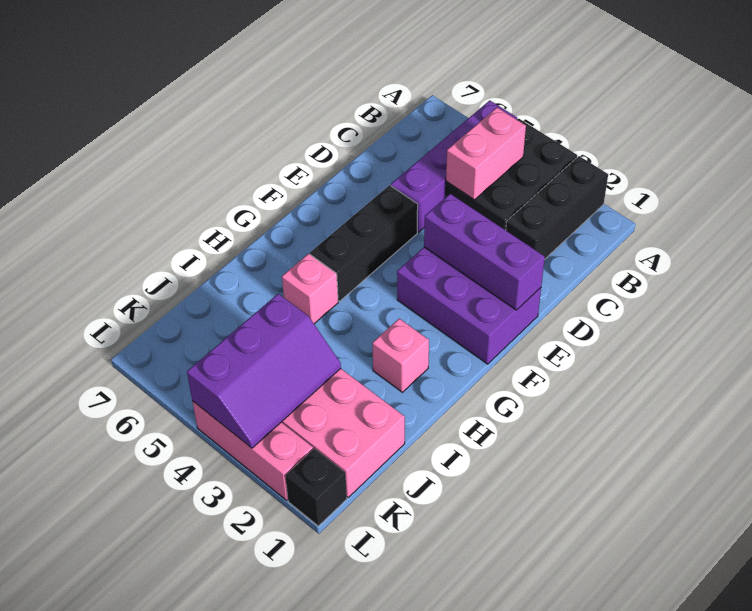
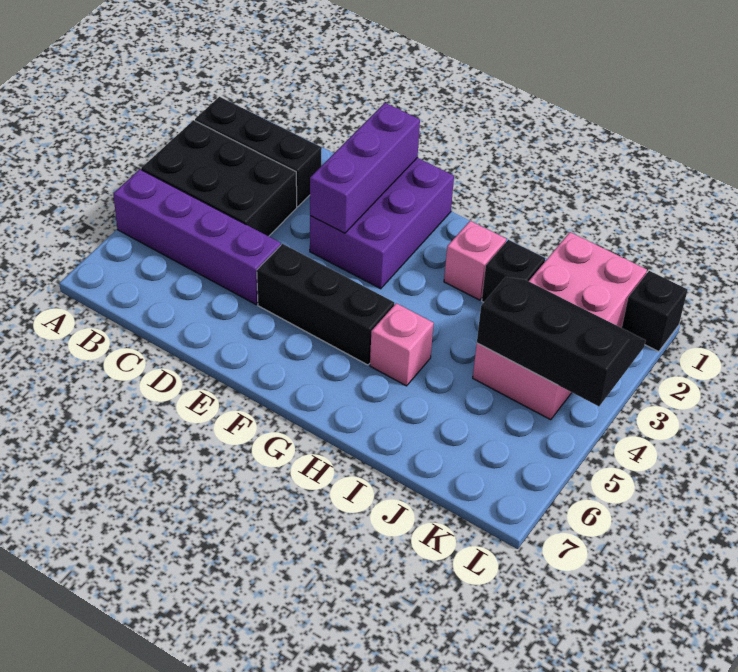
pink brick B4:C4 level 2 -> none
none -> black brick I2 level 1
purple slope J3:L4 level 2 top 4 -> black slope J3:L4 level 2 top 4
pink brick L2:L4 level 1 -> none

